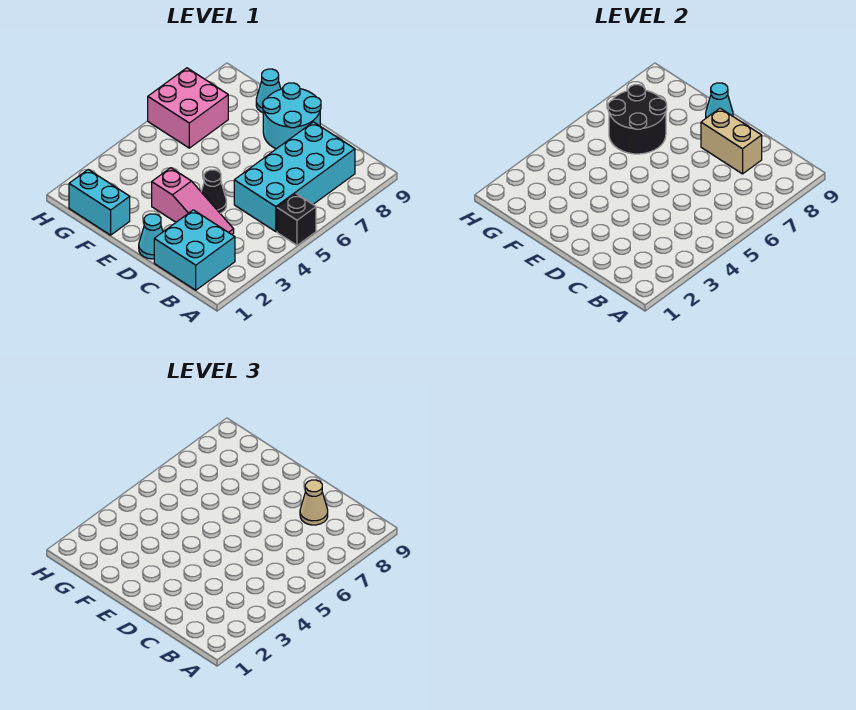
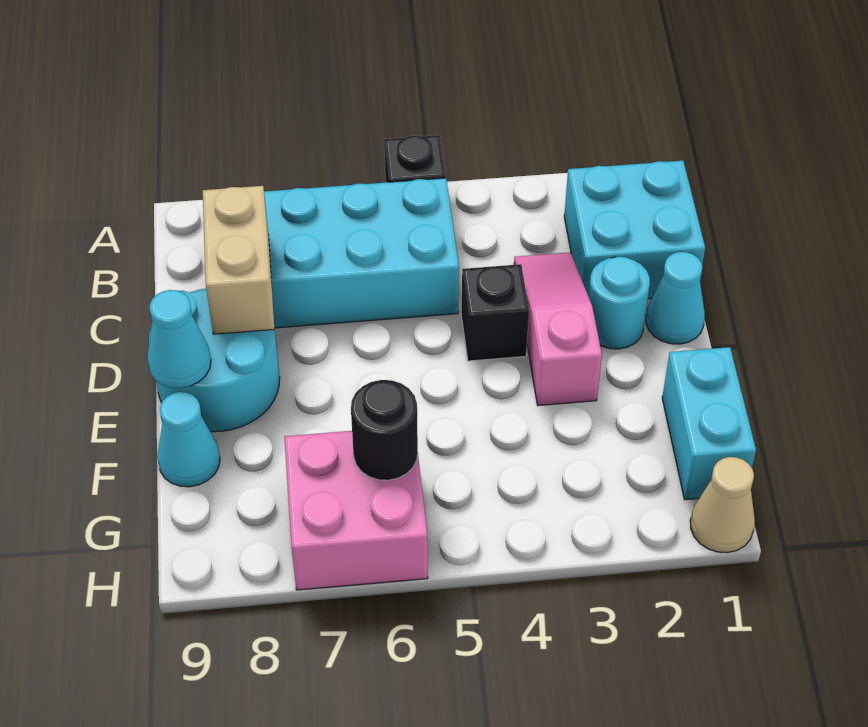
tan cone C8 level 3 -> tan cone H1 level 1
none -> cyan round brick D2 level 1
black cone D4 level 1 -> black brick D4 level 1
black round brick F6:G7 level 2 -> black round brick G6 level 2

